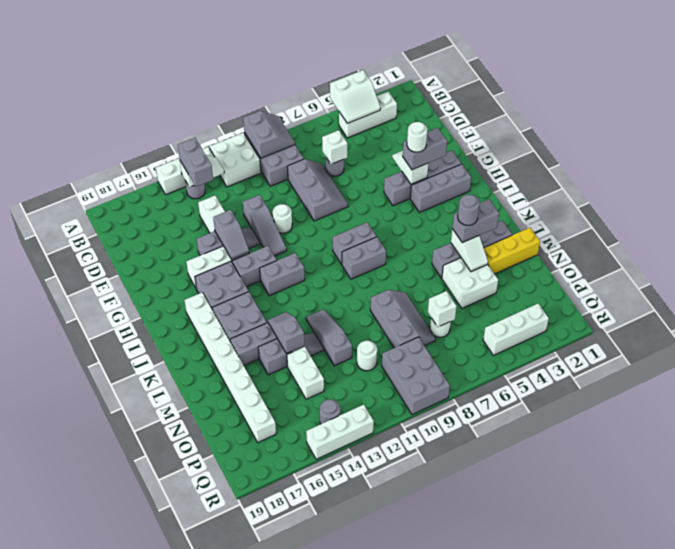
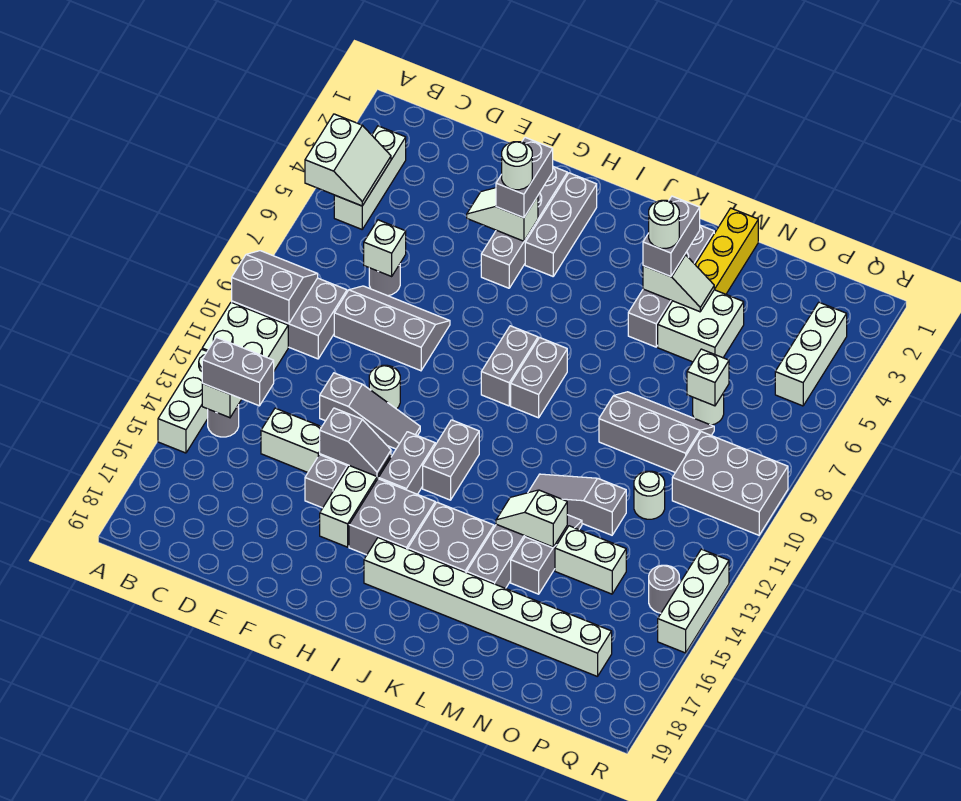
grey round brick L4 level 4 -> white round brick L4 level 4
grey slope L14:M14 level 2 top M -> white slope L14:M14 level 2 top M

